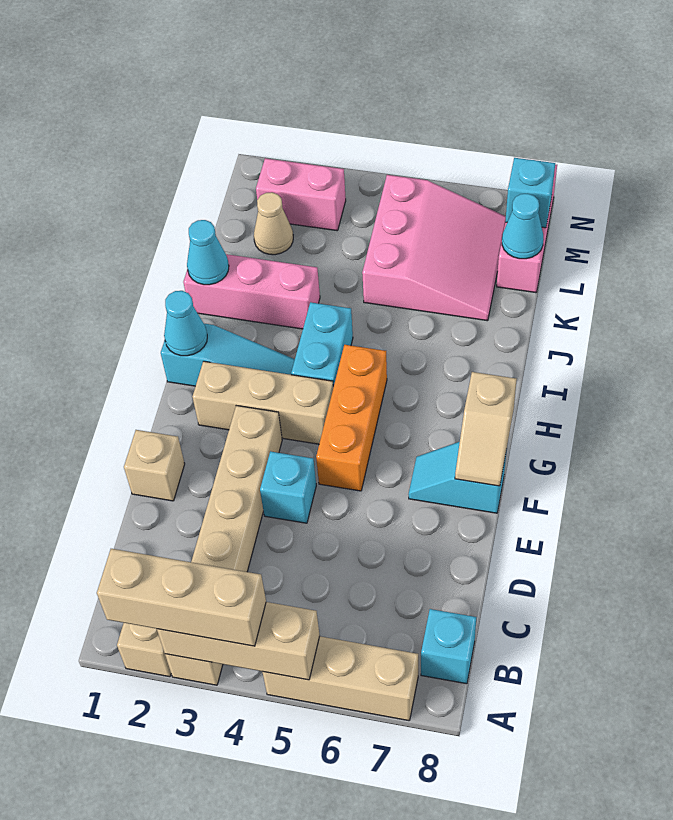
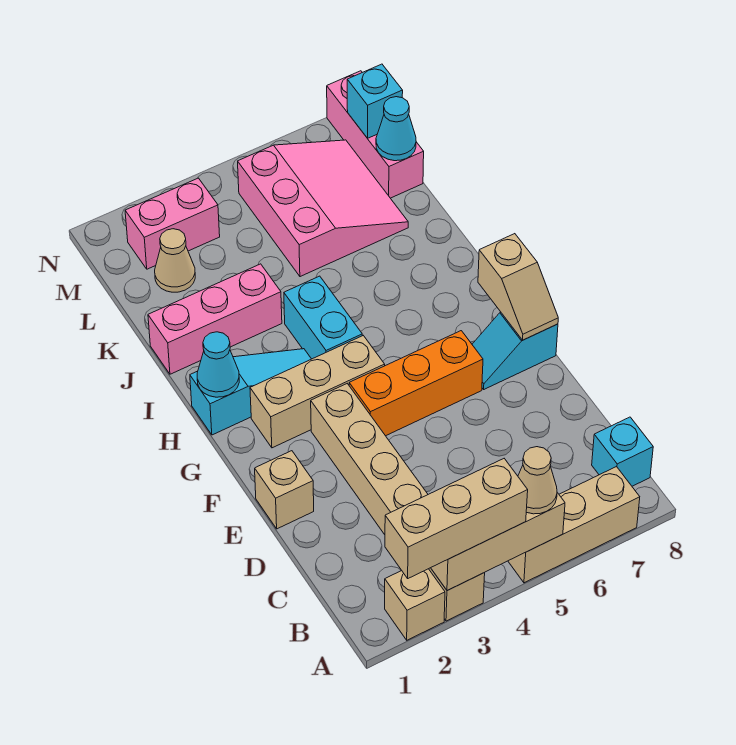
none -> tan cone A5 level 3
cyan brick E4 level 1 -> none
orange brick F5:H5 level 1 -> orange brick F4:F6 level 1
cyan cone J1 level 2 -> none

